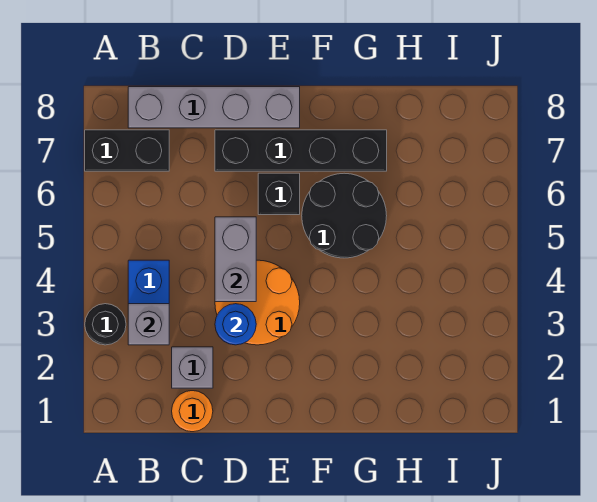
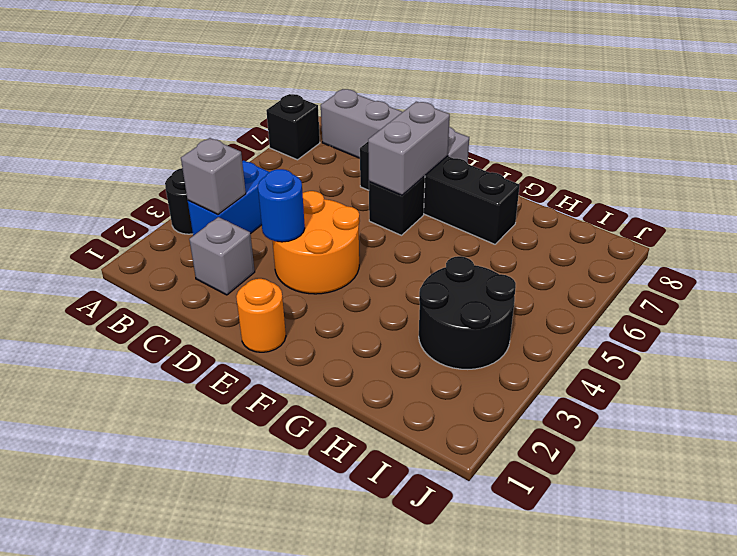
black brick A7:B7 level 1 -> black brick A7 level 1
orange round brick C1 level 1 -> orange round brick E1 level 1
grey brick D4:D5 level 2 -> grey brick E6:E7 level 2
black round brick F5:G6 level 1 -> black round brick H3:I4 level 1

